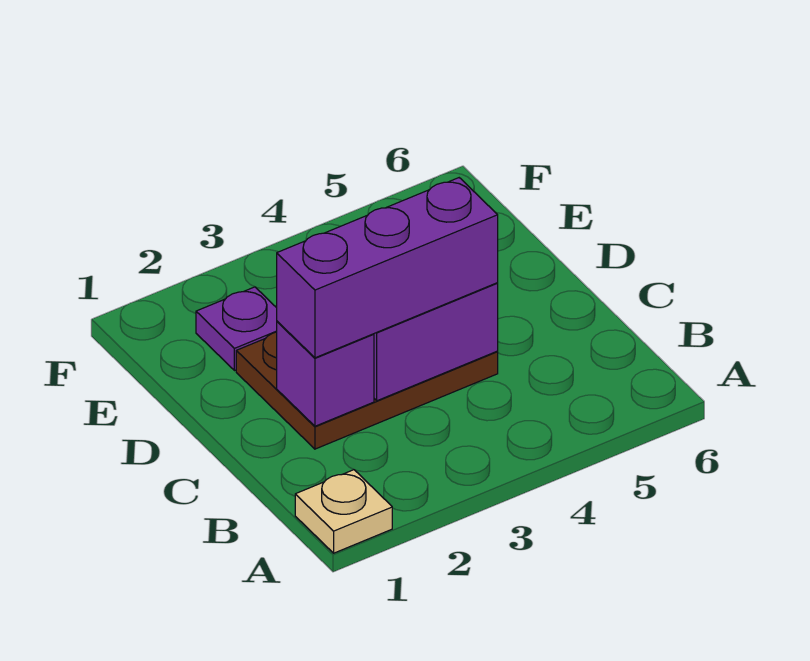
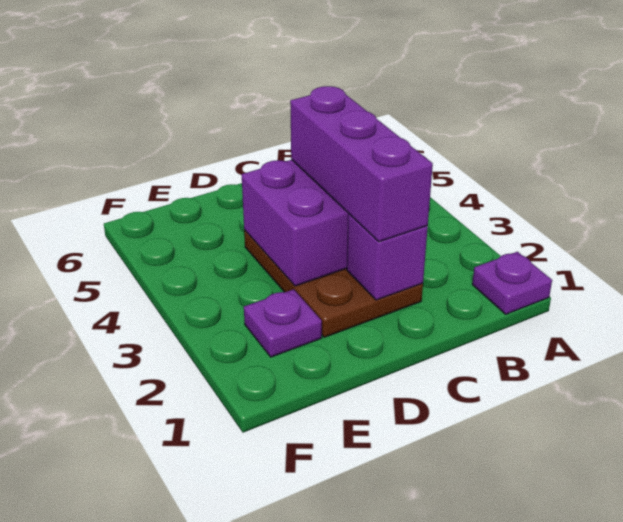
tan plate A1 level 1 -> purple plate A1 level 1

